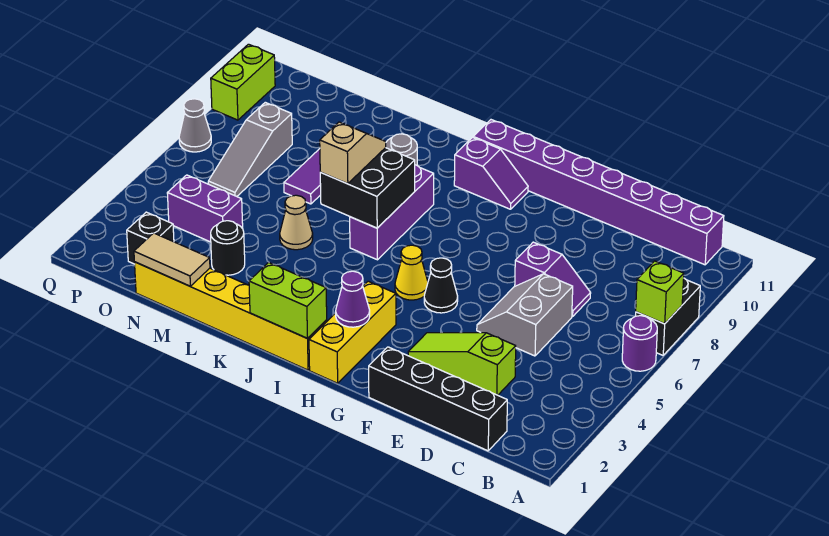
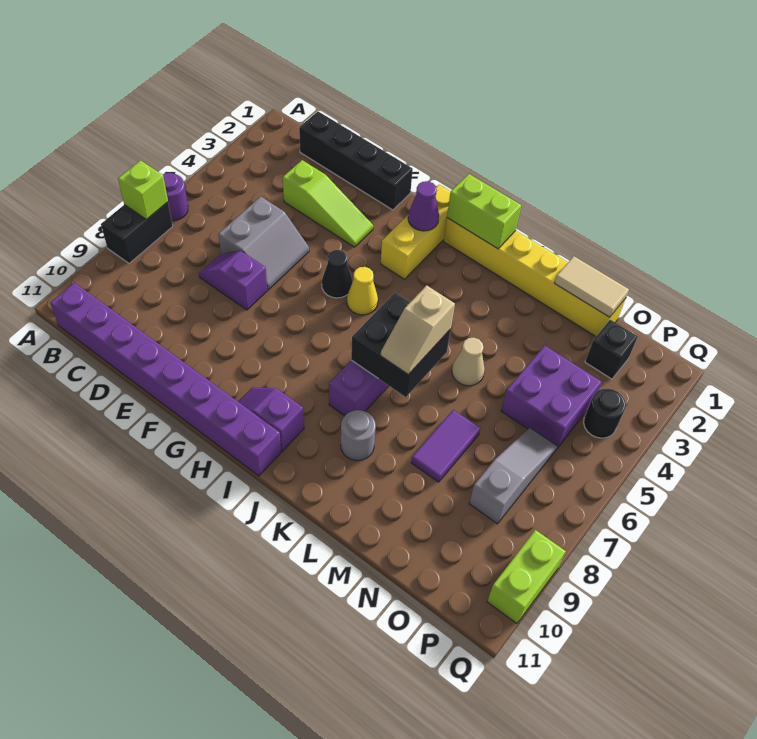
black round brick M3 level 1 -> black round brick P4 level 1
purple brick N4:O4 level 1 -> purple brick N4:O5 level 1
grey cone Q7 level 1 -> none

